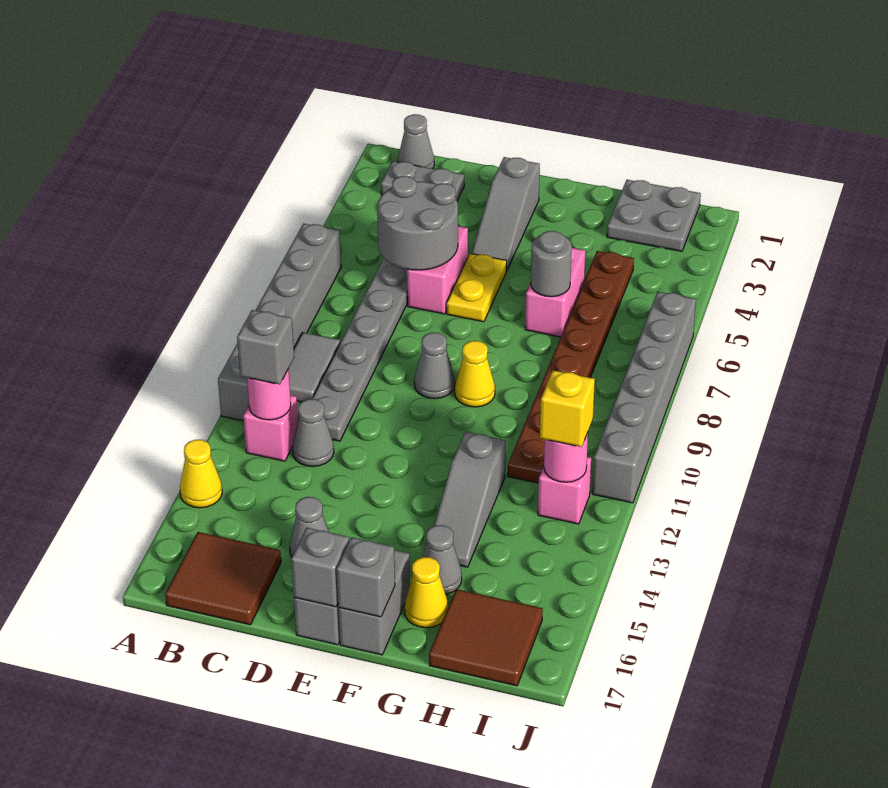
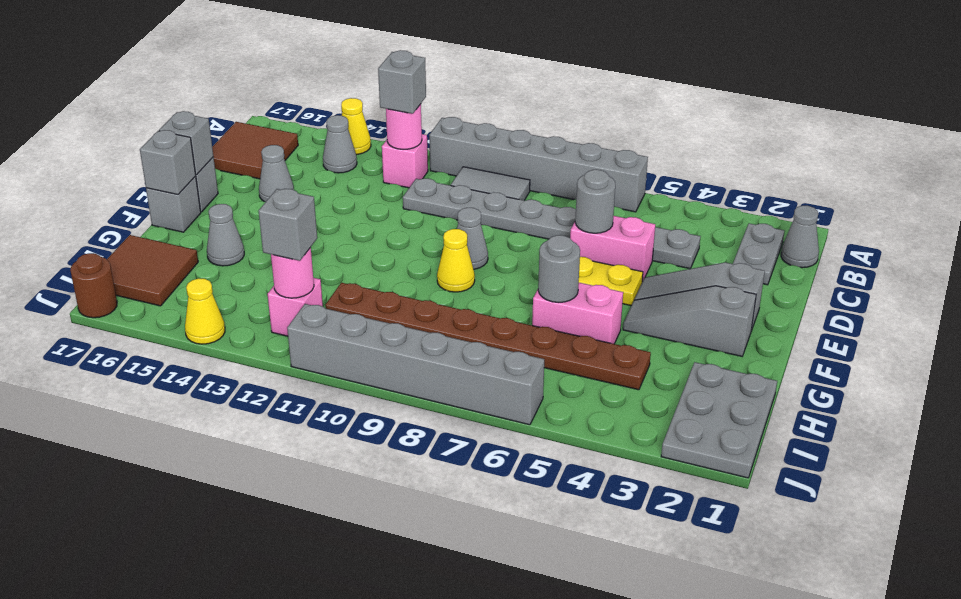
grey round brick C5:D6 level 2 -> grey round brick D6 level 2
grey cone C12 level 1 -> grey cone B14 level 1
grey brick F16:F17 level 1 -> grey brick F17 level 1
grey slope G12:G14 level 1 top 12 -> grey slope F2:F4 level 1 top 2
yellow cone G16 level 1 -> yellow cone J14 level 1
grey plate H1:I2 level 1 -> grey plate H1:J2 level 1
yellow brick I12 level 3 -> grey brick I12 level 3
none -> brown round brick J17 level 1

